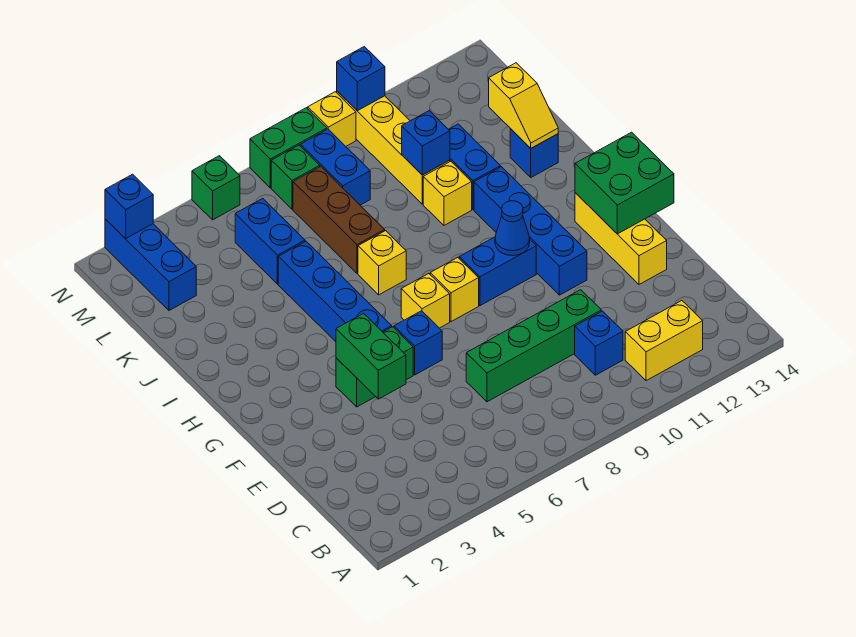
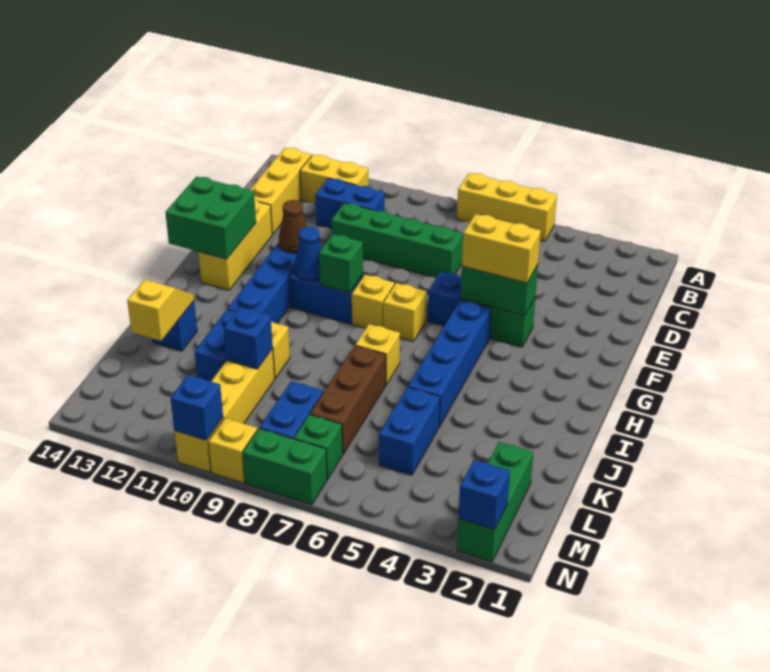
none -> yellow brick A5:A7 level 1
none -> yellow brick B13:D13 level 1
blue brick C10 level 1 -> blue brick C10:C11 level 1
green brick E4:F4 level 2 -> green brick F4:F5 level 2
none -> yellow brick F4:F5 level 3
none -> brown cone F11 level 2
blue brick L2:N2 level 1 -> green brick L2:N2 level 1
green brick N5 level 1 -> green brick G9 level 2

